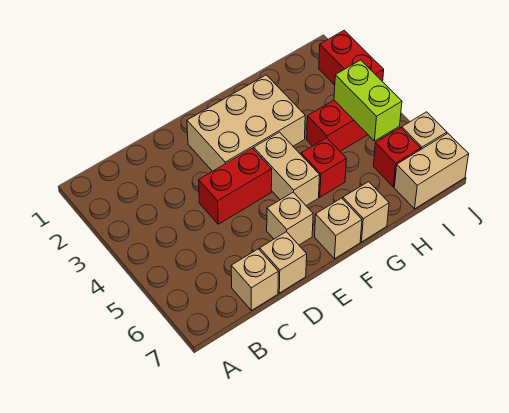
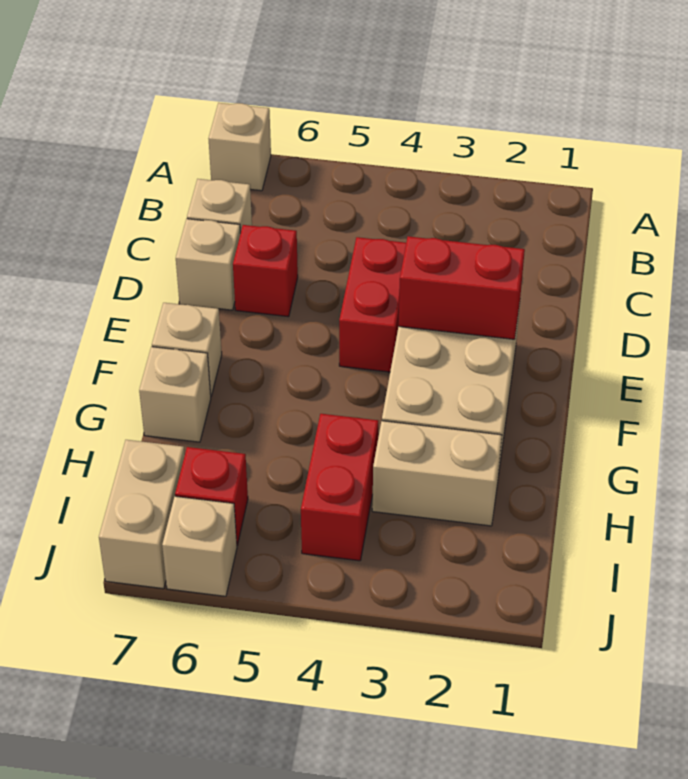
tan brick E6 level 1 -> tan brick A7 level 1
tan brick F4:F5 level 1 -> tan brick H2:H3 level 1
red brick G5 level 1 -> red brick D6 level 1
lime brick I4:I5 level 2 -> none
red brick J2:J3 level 1 -> red brick E2:E3 level 2

